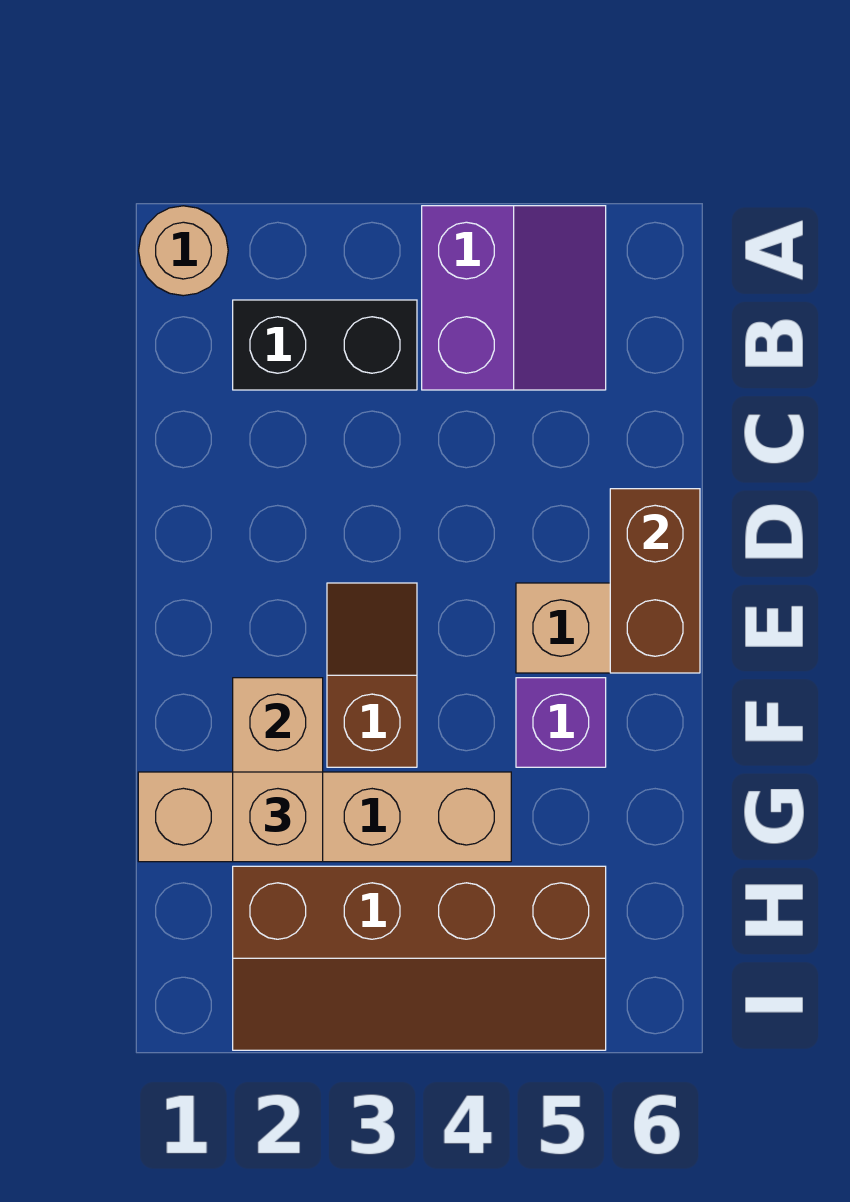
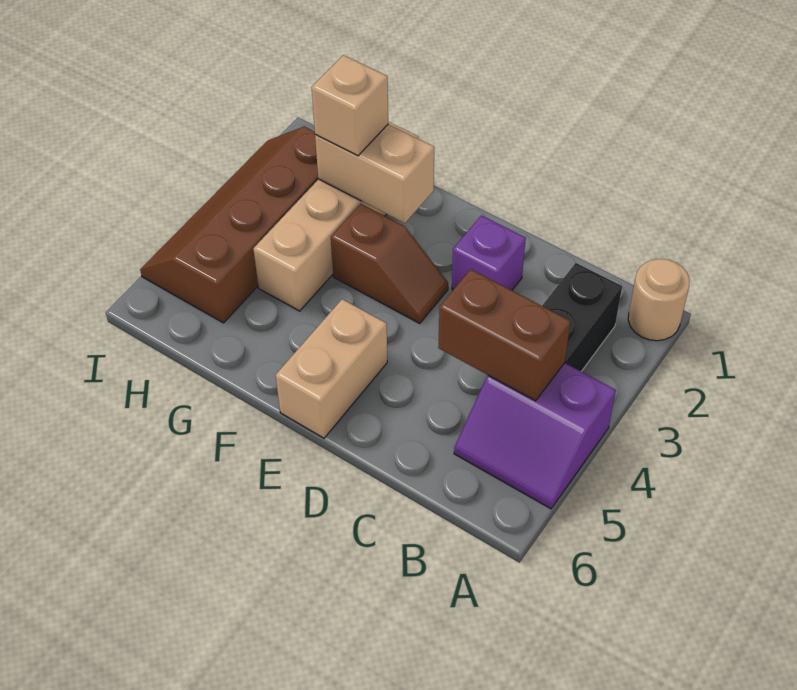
brown brick D6:E6 level 2 -> brown brick B4:C4 level 2
purple brick F5 level 1 -> purple brick D2 level 1

